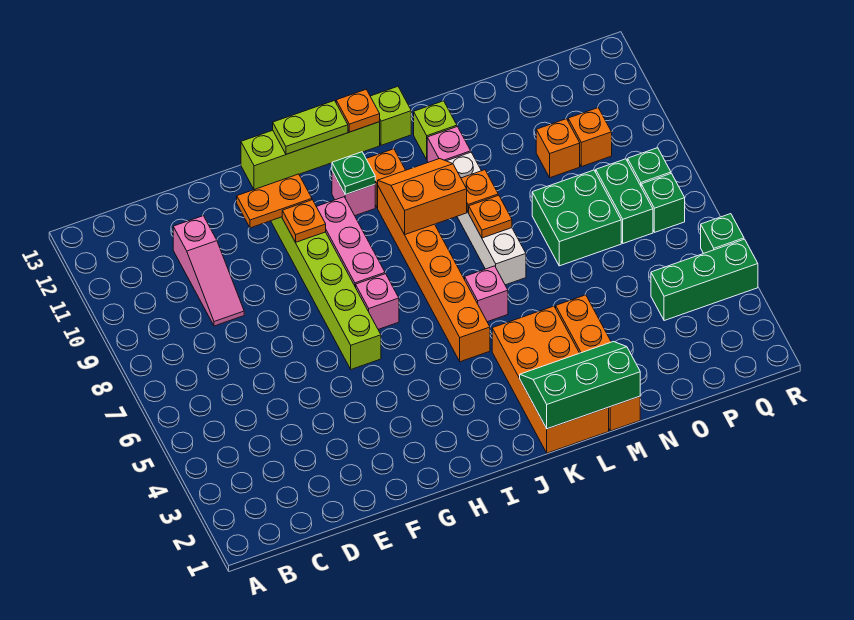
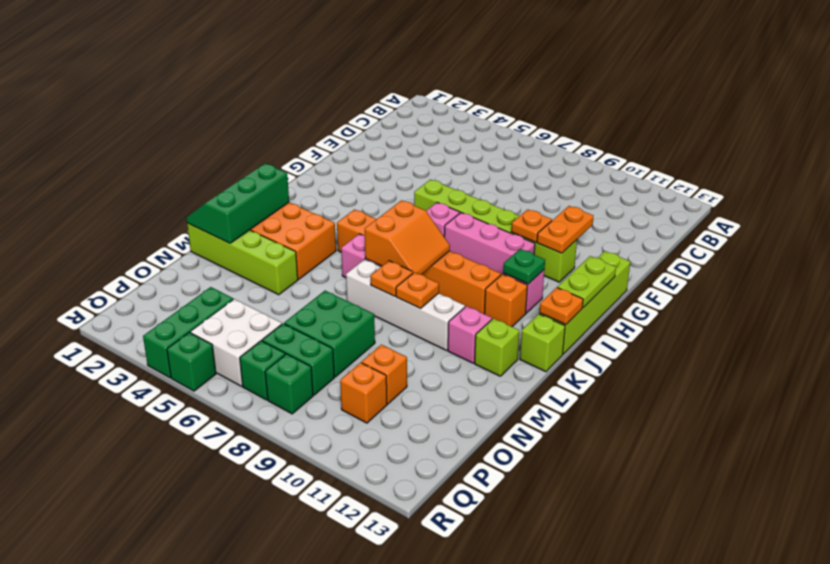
pink slope D9:D11 level 1 top 11 -> none
orange slope J9:K10 level 2 top 9 -> orange slope J7:K8 level 2 top 7
green slope K1:M2 level 2 top 1 -> green slope K1:M2 level 2 top 2
orange brick M1:M4 level 1 -> lime brick M1:M4 level 1
none -> white brick P5:Q6 level 1

